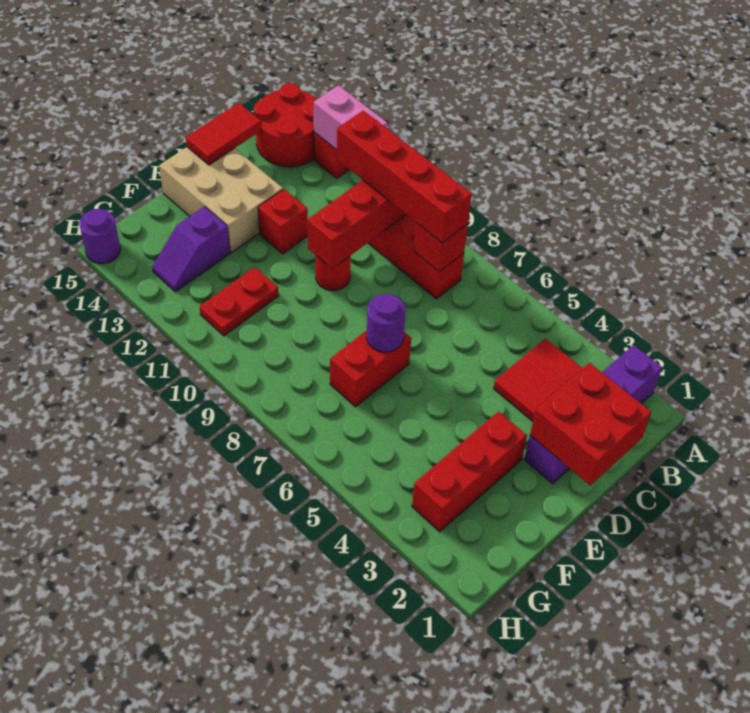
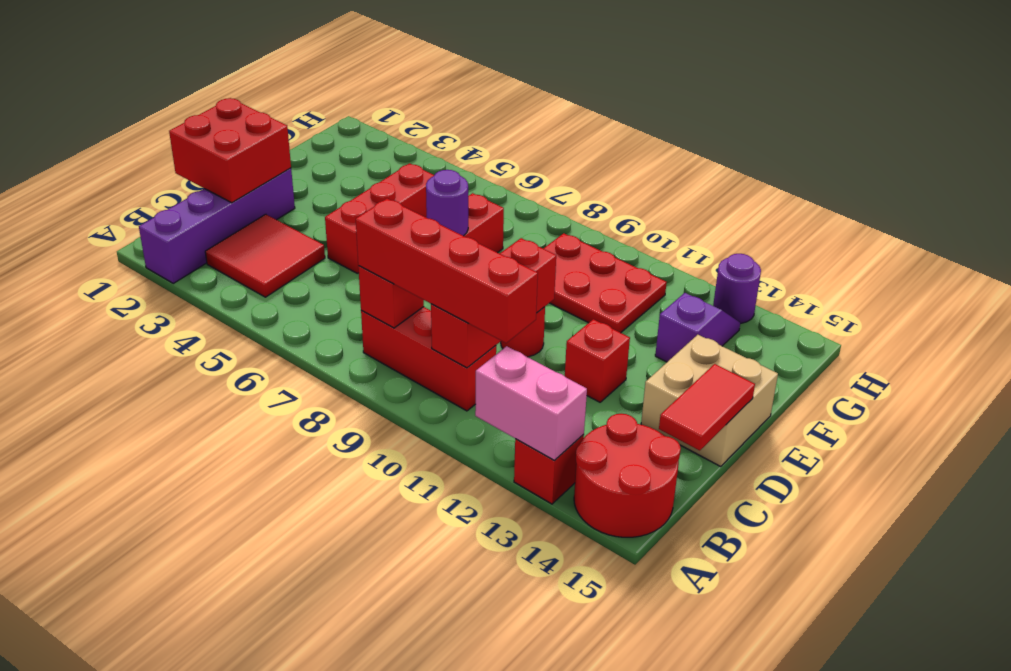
tan brick D13:E15 level 1 -> tan brick D14:E15 level 1
red brick E3:G3 level 1 -> red brick D5:F5 level 1
red plate F11:G11 level 1 -> red plate F9:G11 level 1
purple round brick H15 level 1 -> purple round brick H13 level 1

